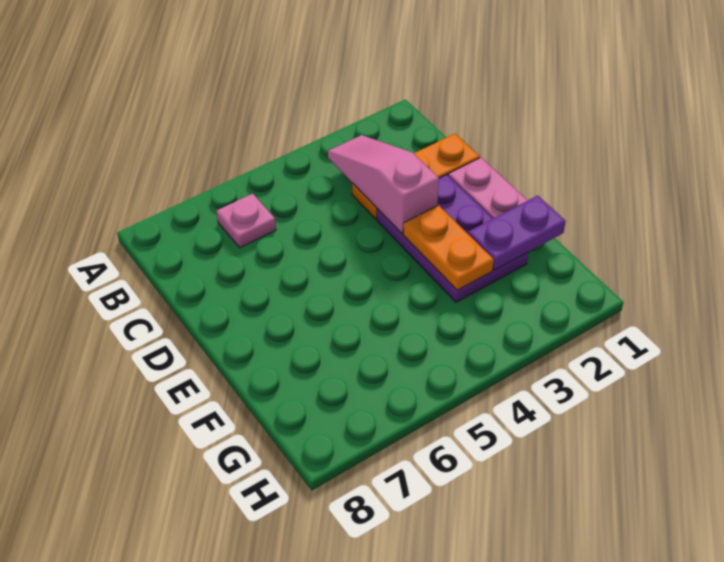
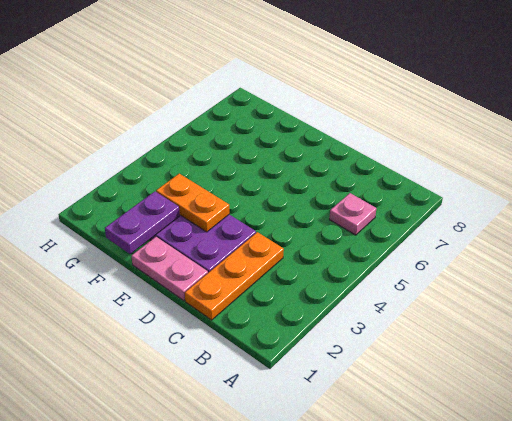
pink slope B3:D3 level 2 top D -> none

